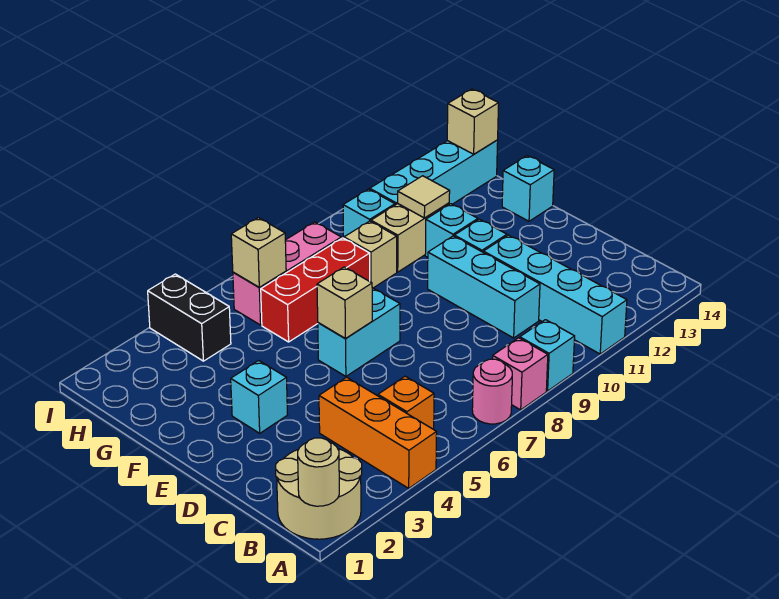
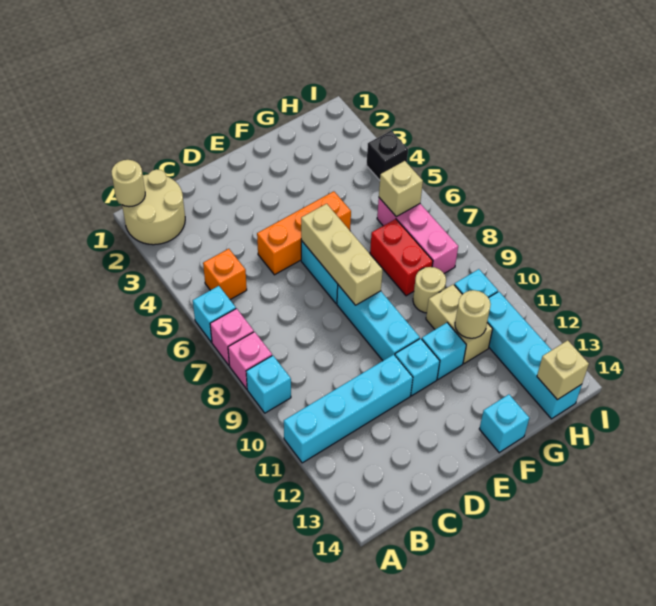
orange brick A4:C4 level 1 -> orange brick D5:F5 level 1
pink round brick A7 level 1 -> pink brick A7 level 1
cyan brick C10:E10 level 1 -> cyan brick E8:E10 level 1
cyan brick E3 level 1 -> cyan brick A6 level 1
tan brick E6 level 2 -> tan brick E6:E8 level 2
red brick G6:G8 level 1 -> red brick G7:G8 level 1
tan brick G9 level 1 -> tan round brick G9 level 1
tan tile G11 level 2 -> tan round brick G11 level 2
black brick H4:I4 level 1 -> black brick I4 level 1

